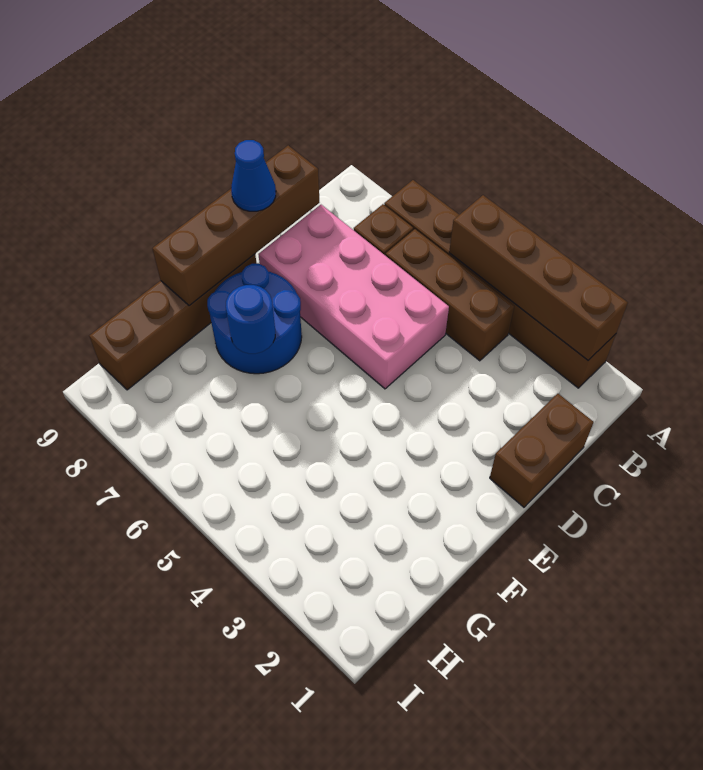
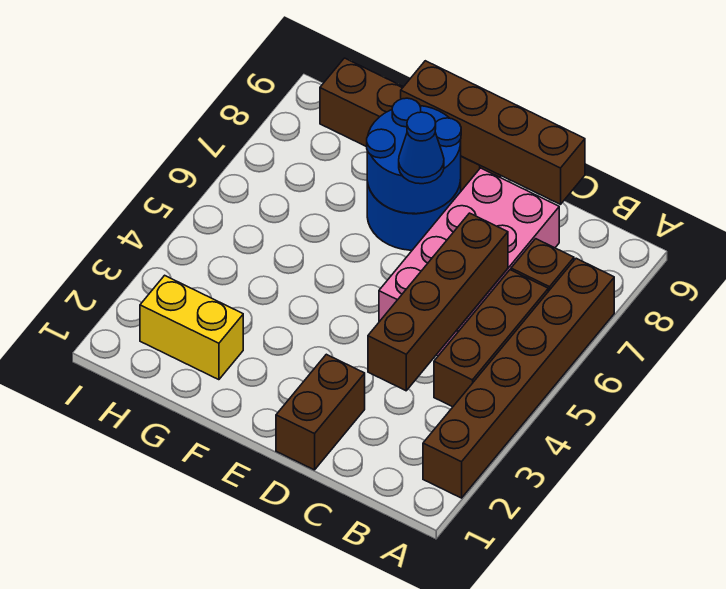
brown brick A2:A5 level 2 -> brown brick C3:C6 level 2
brown brick C1:D1 level 1 -> brown brick D1:D2 level 1
blue cone D9 level 3 -> blue cone E7 level 3
blue round brick F7 level 2 -> blue round brick E7:F8 level 2
none -> yellow brick G2:H2 level 1

